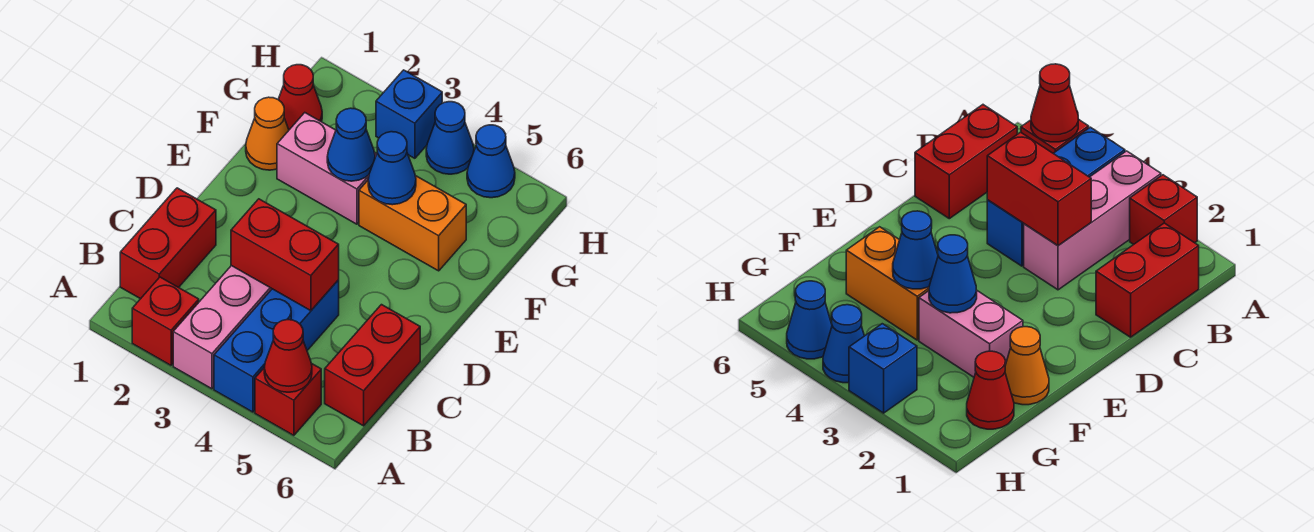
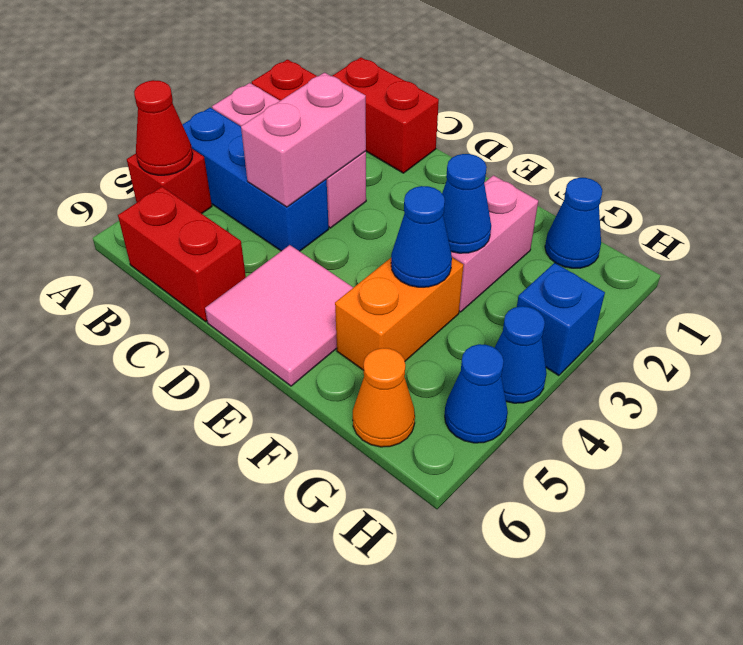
red brick C3:C4 level 2 -> pink brick C3:C4 level 2
none -> pink tile D5:E6 level 1
orange cone F1 level 1 -> orange cone G6 level 1
red cone G1 level 1 -> blue cone G1 level 1

